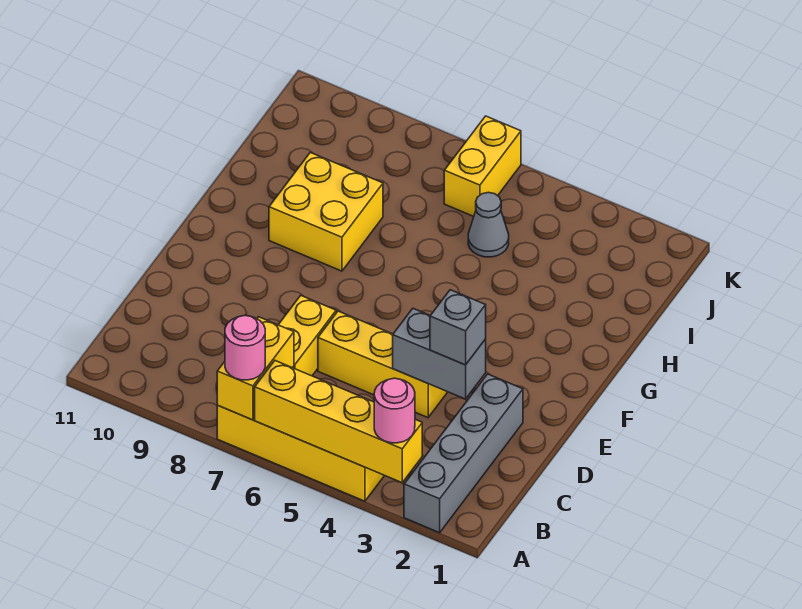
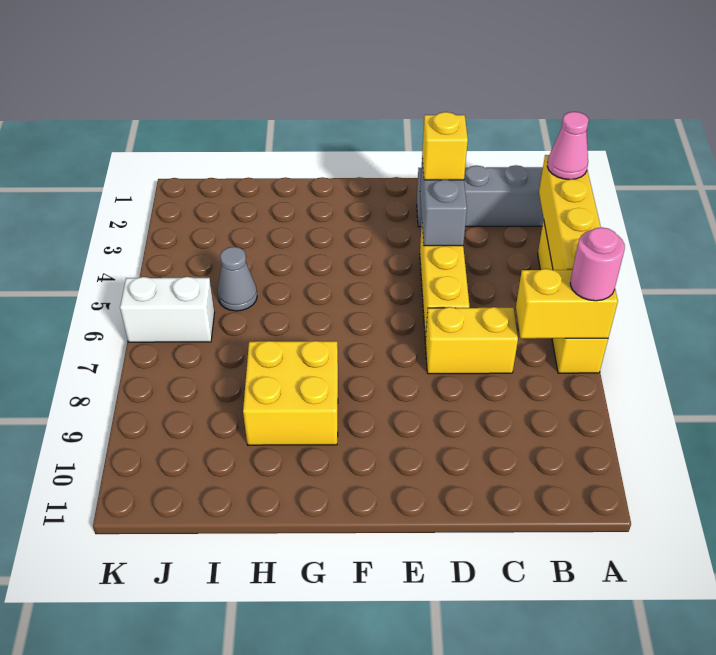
pink round brick A3 level 3 -> pink cone A3 level 3
grey brick D3 level 3 -> yellow brick D3 level 3
yellow brick J6:K6 level 1 -> white brick J6:K6 level 1

